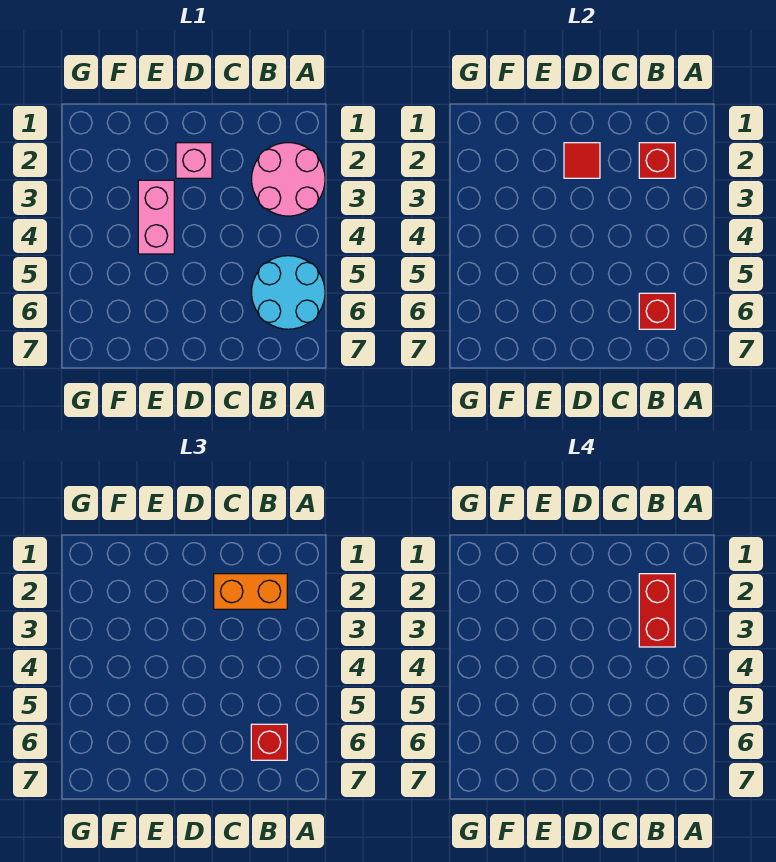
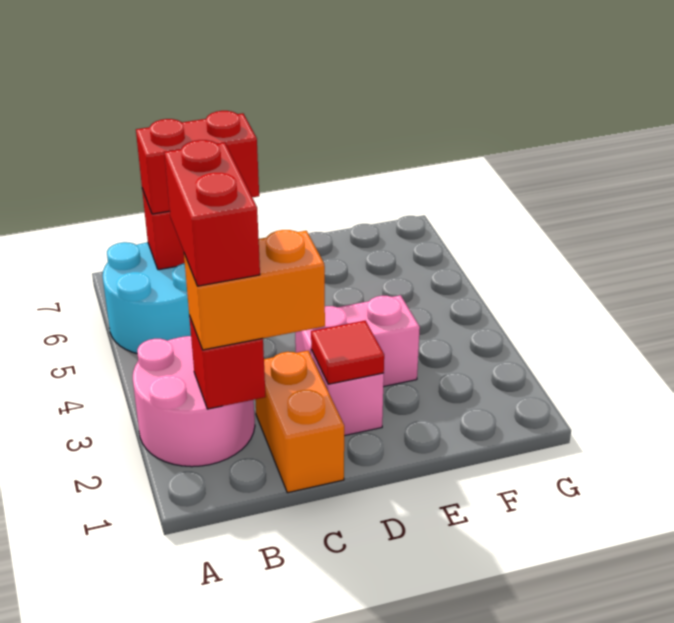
red brick B6 level 3 -> red brick B6:C6 level 3
none -> orange brick C1:C2 level 1
pink brick E3:E4 level 1 -> pink brick D3:E3 level 1

